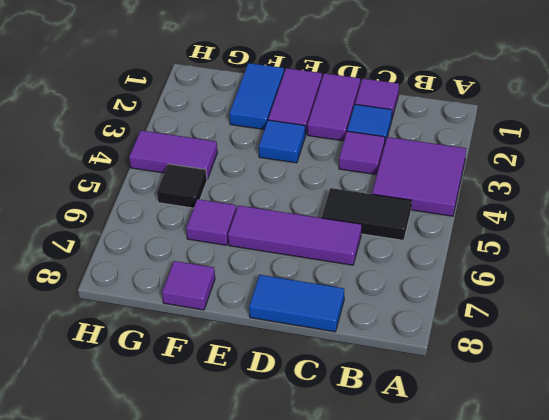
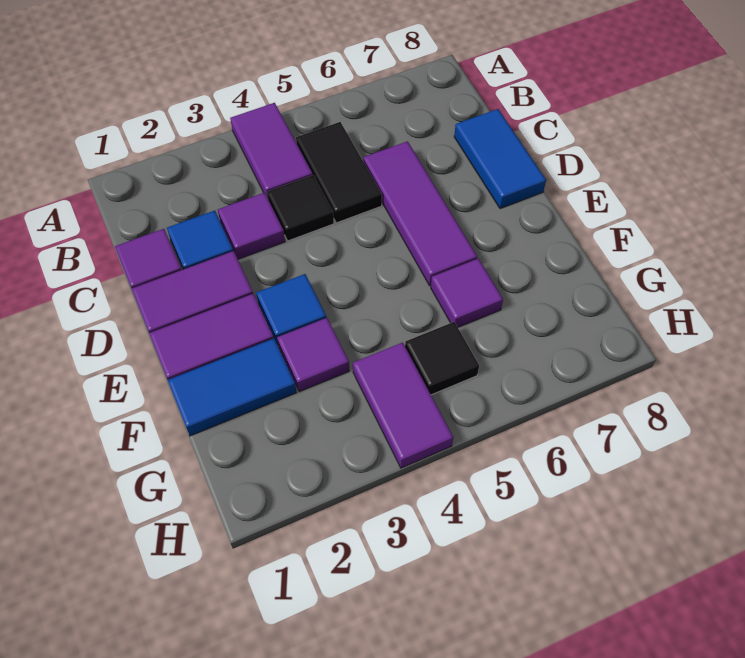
purple tile A3:B4 level 1 -> purple tile A4:B4 level 1
none -> black tile C4 level 1
purple tile F8 level 1 -> purple tile F3 level 1

